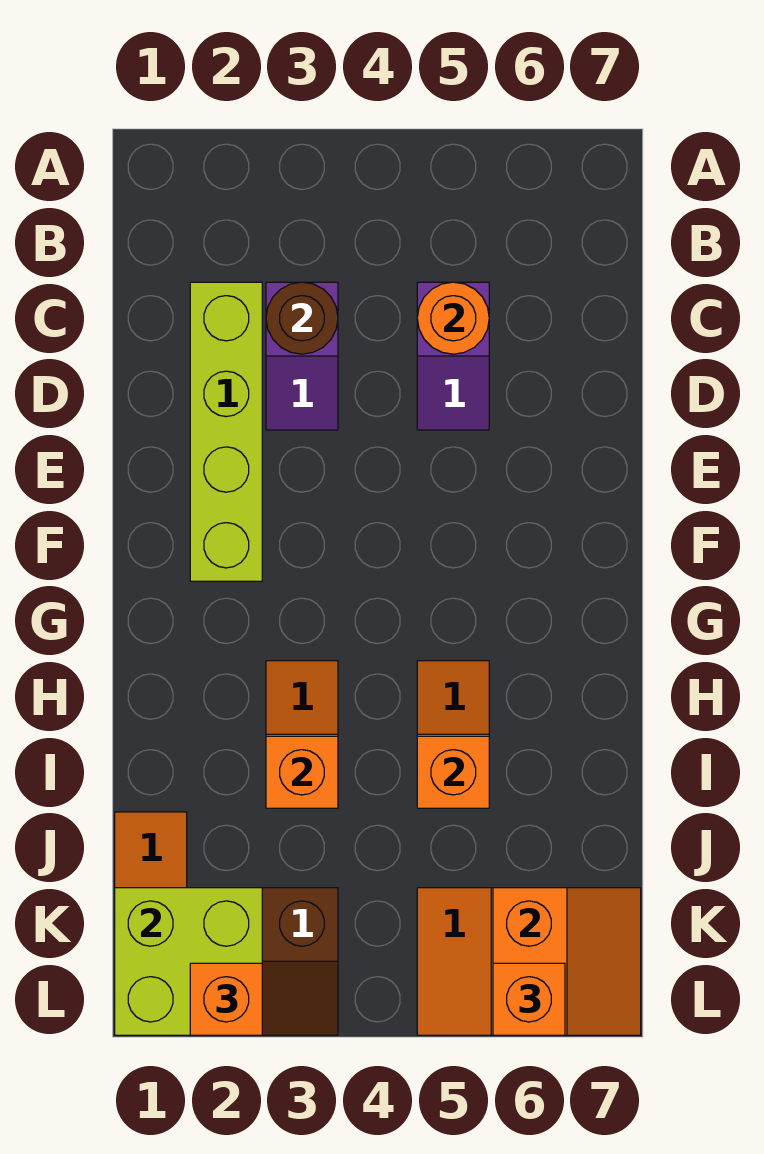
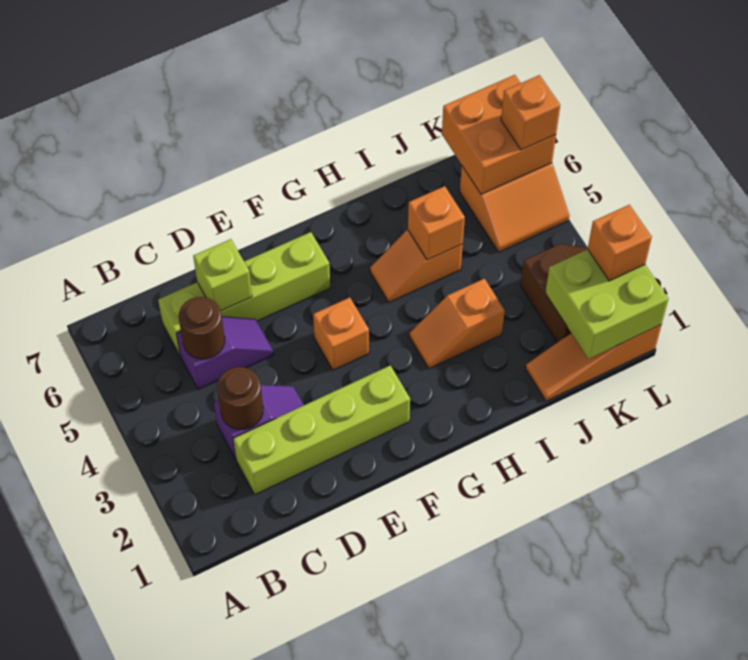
orange round brick C5 level 2 -> brown round brick C5 level 2
none -> lime brick C6:F6 level 1
none -> lime brick D6 level 2
orange brick I3 level 2 -> orange brick F4 level 1
orange slope K6:L7 level 2 top 6 -> orange brick K6:L7 level 2

